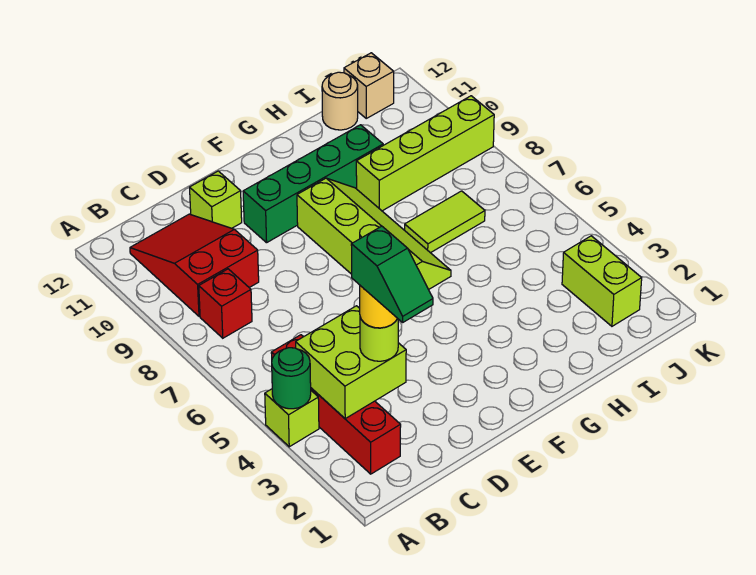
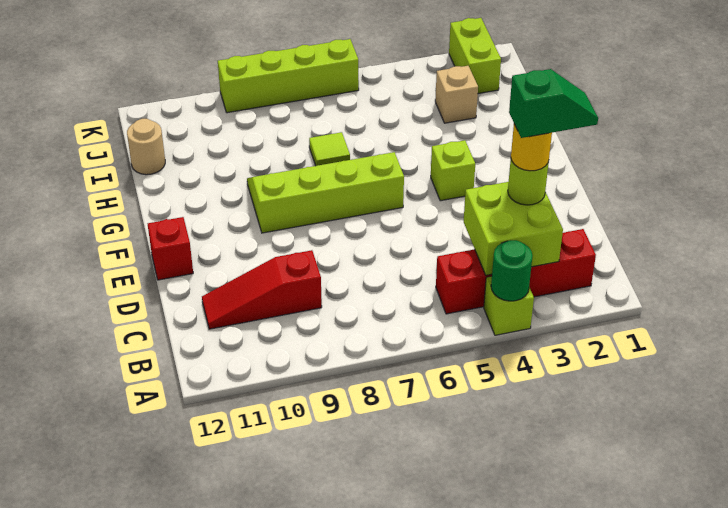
red brick B8 level 1 -> red brick E12 level 1
red slope B9:C11 level 1 top 9 -> red slope C9:C11 level 1 top 9
lime brick D11 level 1 -> lime brick F4 level 1
green brick E10:H10 level 1 -> none
lime tile H7:I7 level 1 -> lime tile H7 level 1
lime brick H9:K9 level 1 -> lime brick K6:K9 level 1
lime brick J2:J3 level 1 -> lime brick J2:K2 level 1
tan brick J12 level 1 -> tan brick I3 level 1

